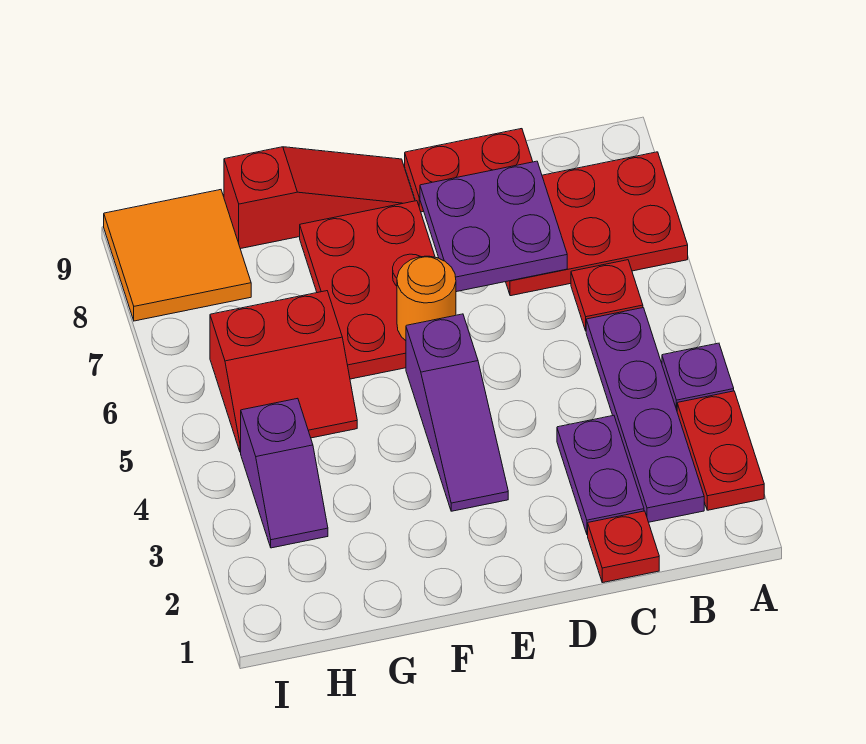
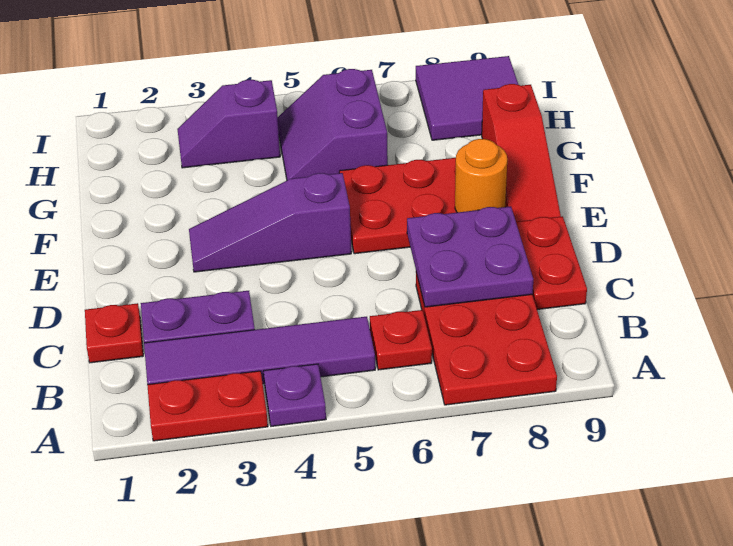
purple plate B2:B5 level 1 -> purple tile B2:B5 level 1
orange round brick E6 level 2 -> orange round brick E8 level 2
red slope G5:H6 level 1 top 6 -> purple slope G5:H6 level 1 top 6
orange tile H8:I9 level 1 -> purple tile H8:I9 level 1

